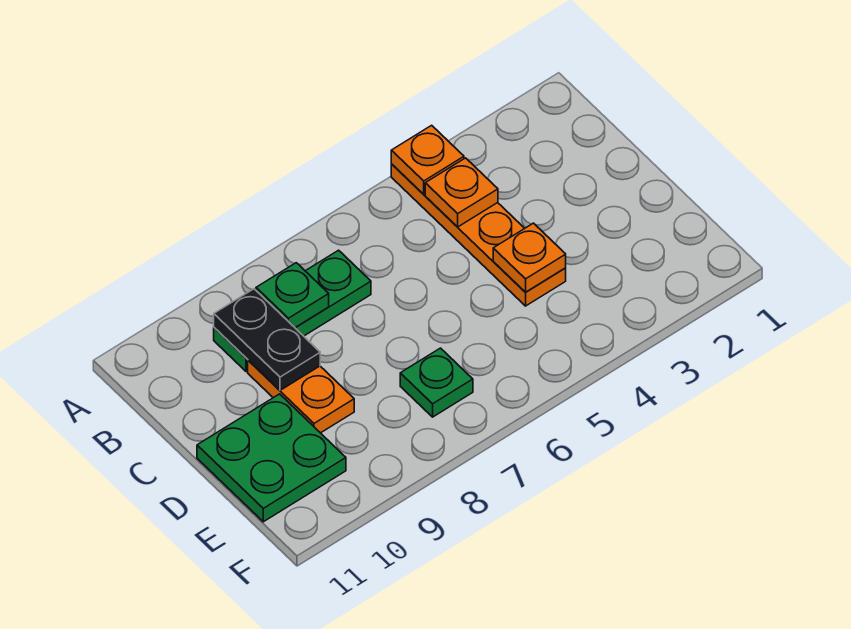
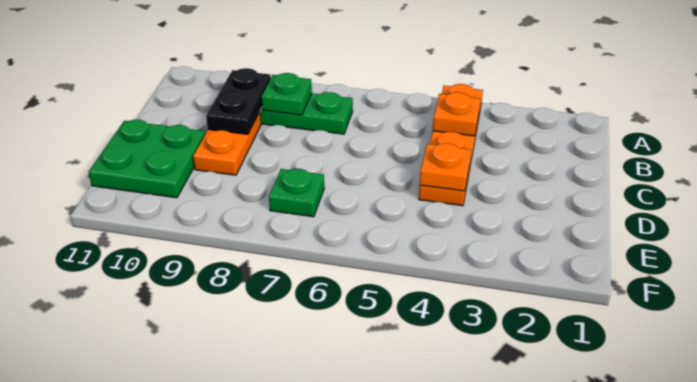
orange plate A4 level 2 -> none

